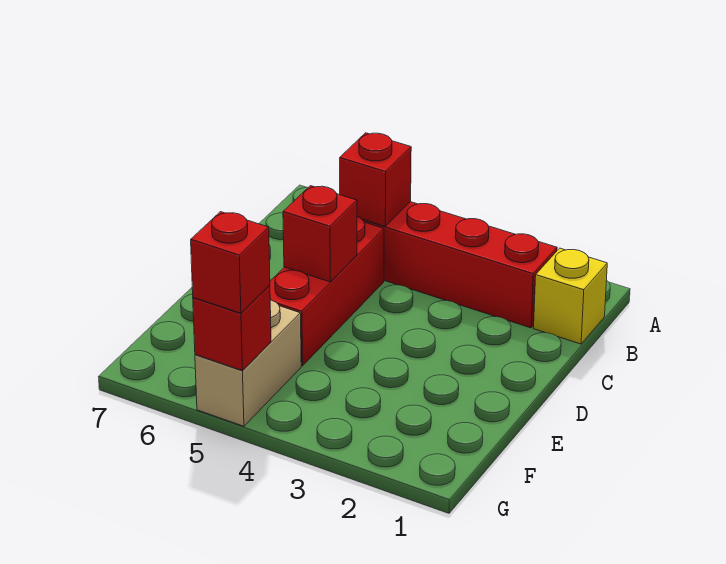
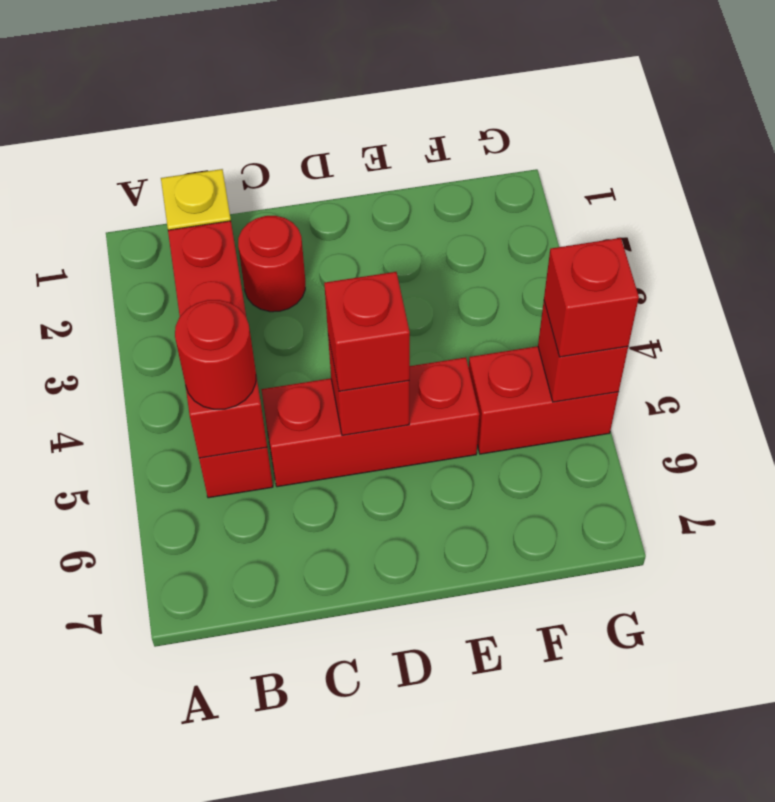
none -> red round brick B5 level 3
none -> red round brick C2 level 1
none -> red brick D5 level 3
tan brick F5:G5 level 1 -> red brick F5:G5 level 1

